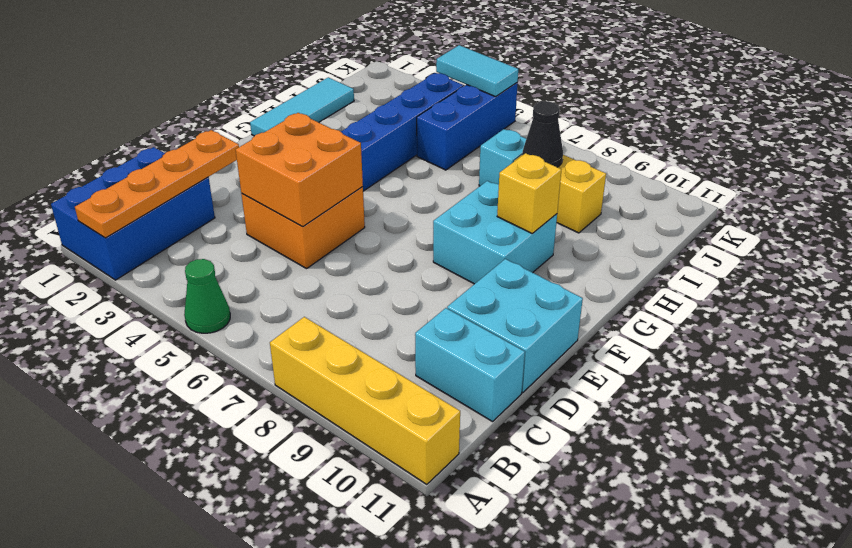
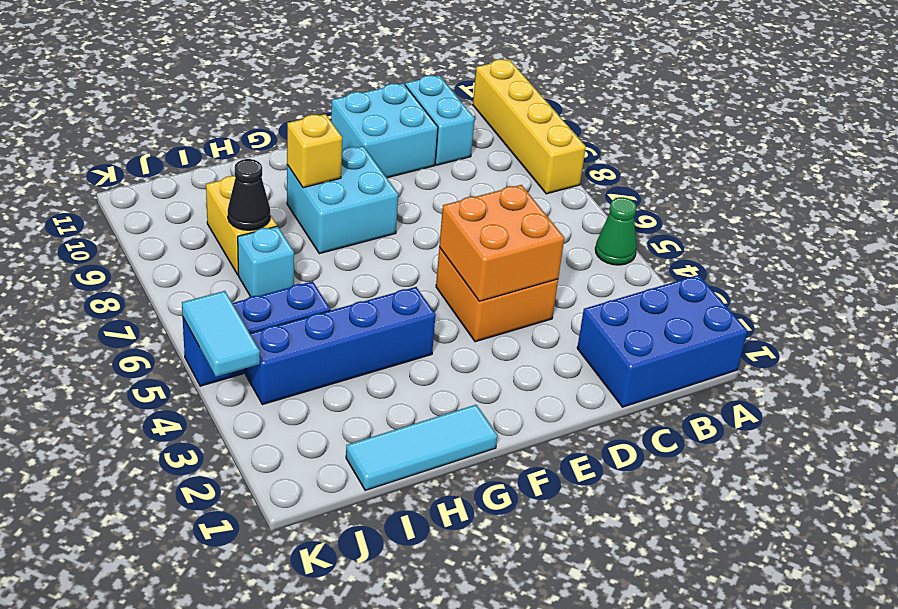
orange plate A2:D2 level 2 -> none

